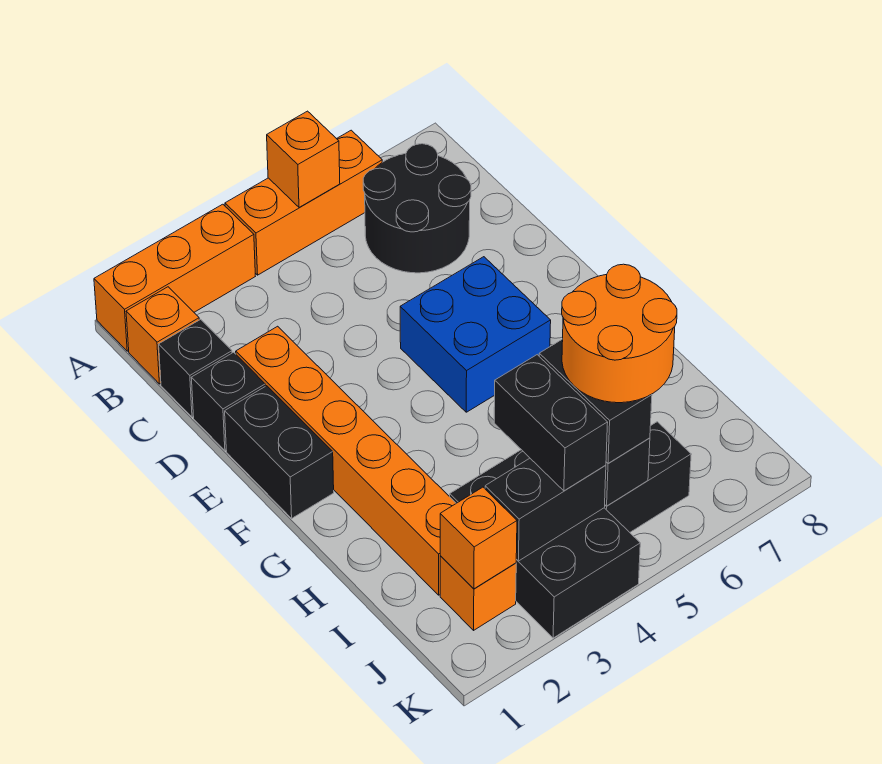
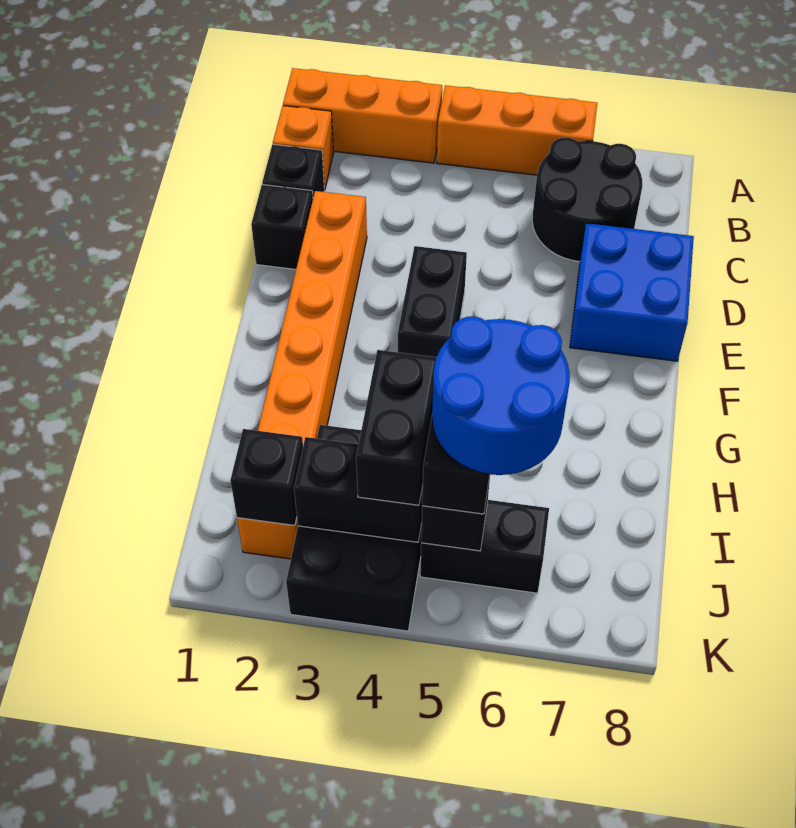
orange brick A5 level 2 -> none
black brick E1:F1 level 1 -> black brick E4:F4 level 1
blue brick E5:F6 level 1 -> blue brick D7:E8 level 1
orange round brick I5:J6 level 4 -> blue round brick I5:J6 level 4
orange brick J2 level 2 -> black brick J2 level 2

